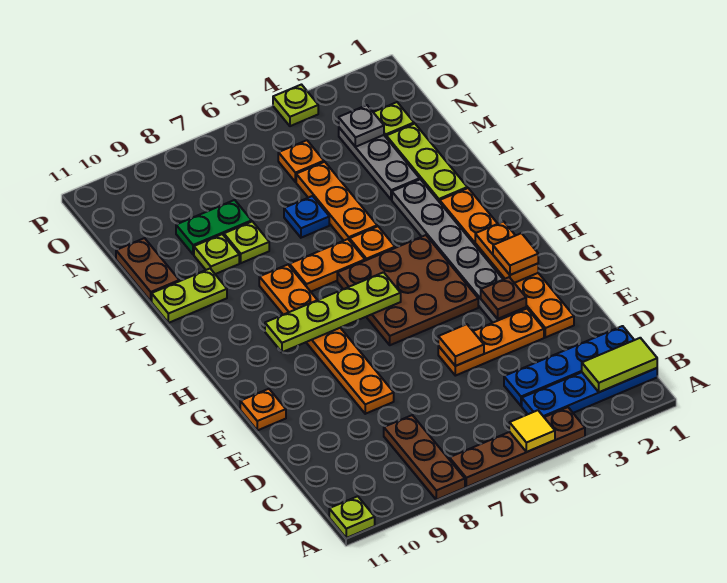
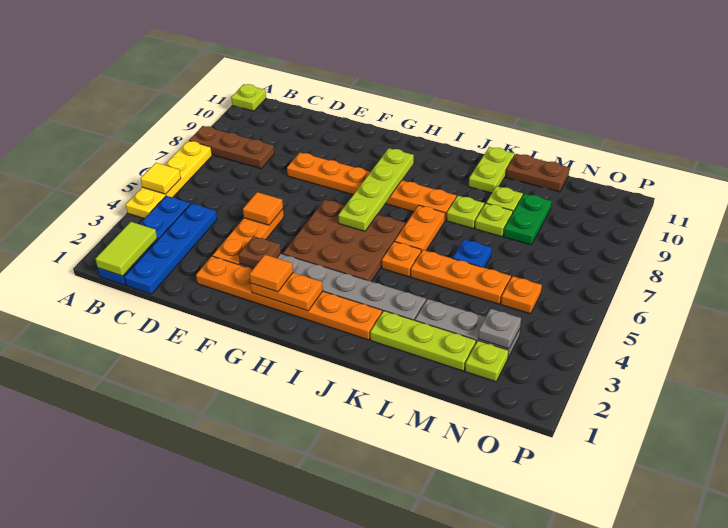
brown plate A4:A7 level 1 -> yellow plate A4:A7 level 1
orange plate F11 level 1 -> none
lime plate P4 level 1 -> lime plate K8 level 1

